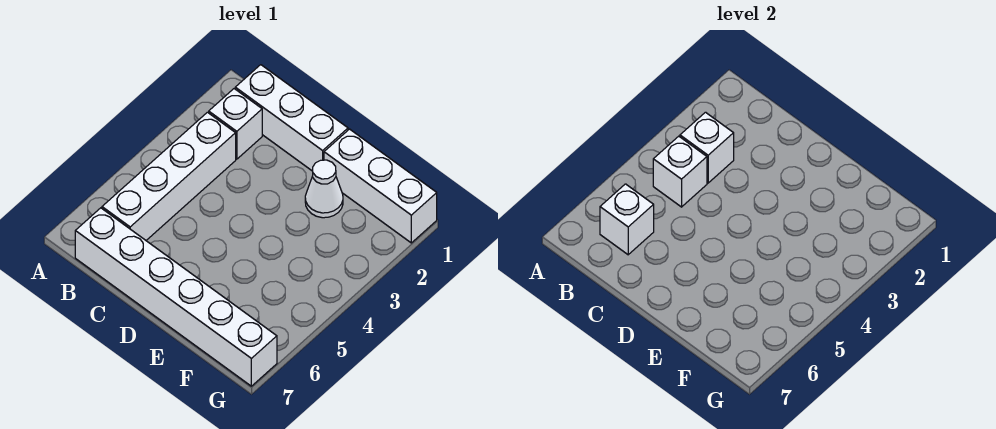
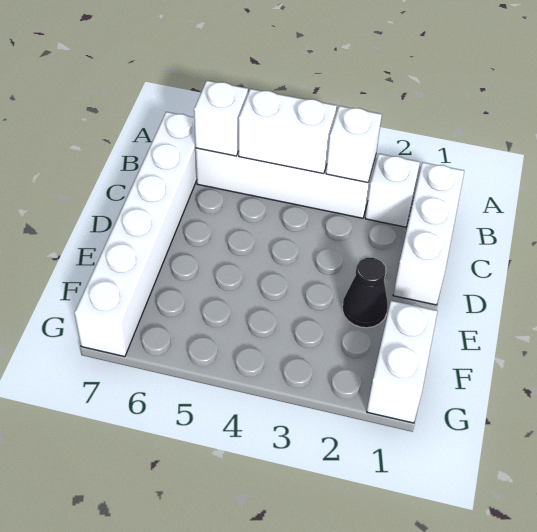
white brick B4 level 2 -> white brick B4:B5 level 2
white brick E1:G1 level 1 -> white brick F1:G1 level 1
white cone E2 level 1 -> black cone E2 level 1

